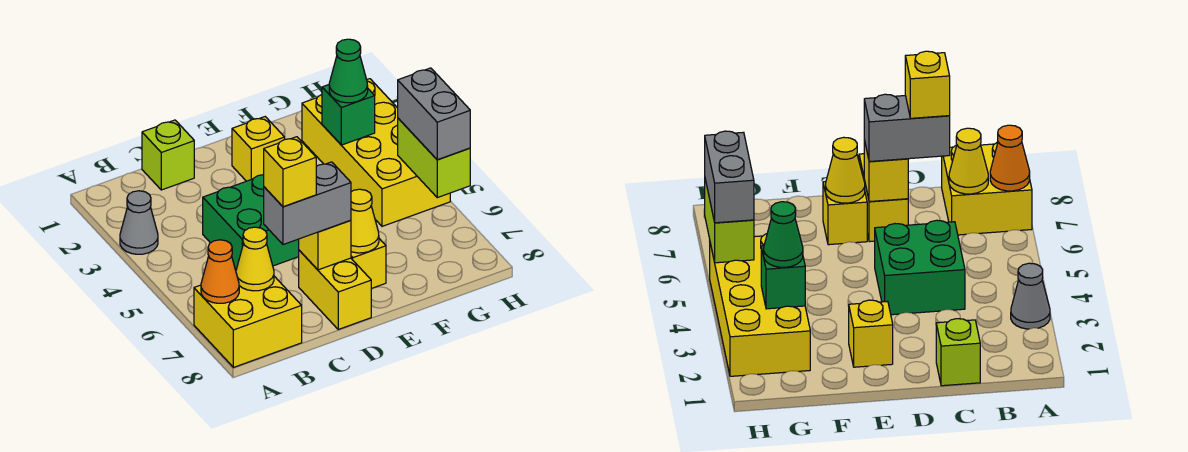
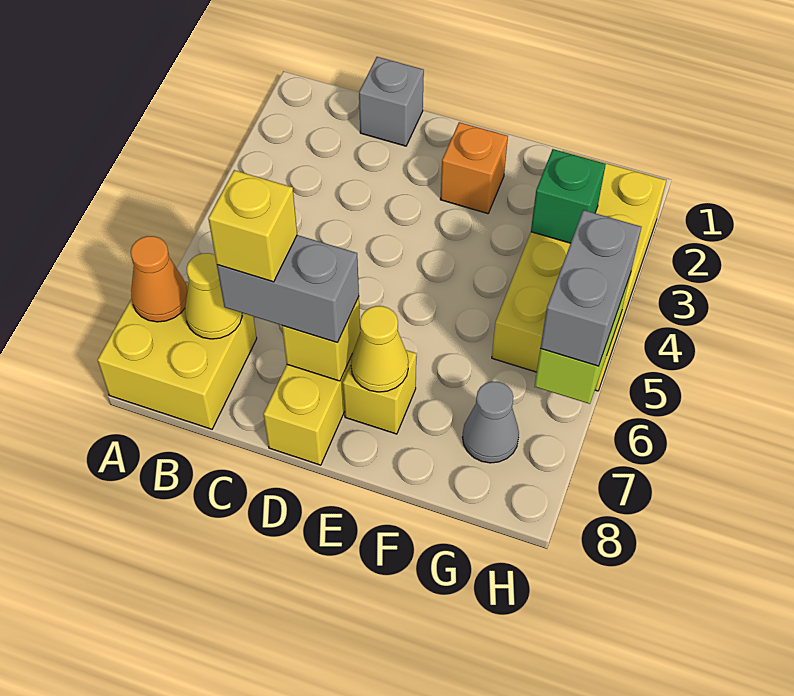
grey cone A3 level 1 -> grey cone G7 level 1
lime brick C1 level 1 -> grey brick C1 level 1
green brick C4:D5 level 1 -> none
yellow brick E2 level 1 -> orange brick E2 level 1
green cone G3 level 3 -> none

